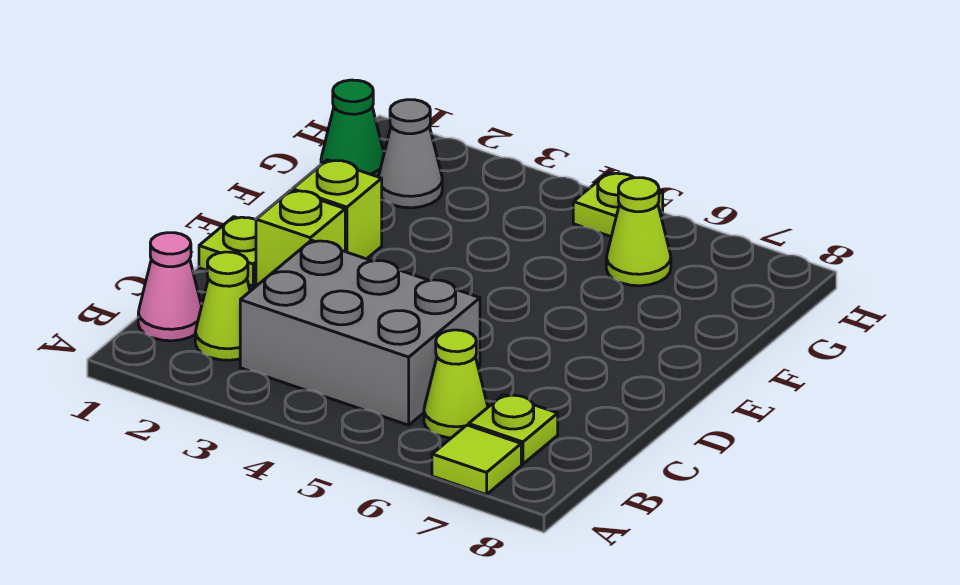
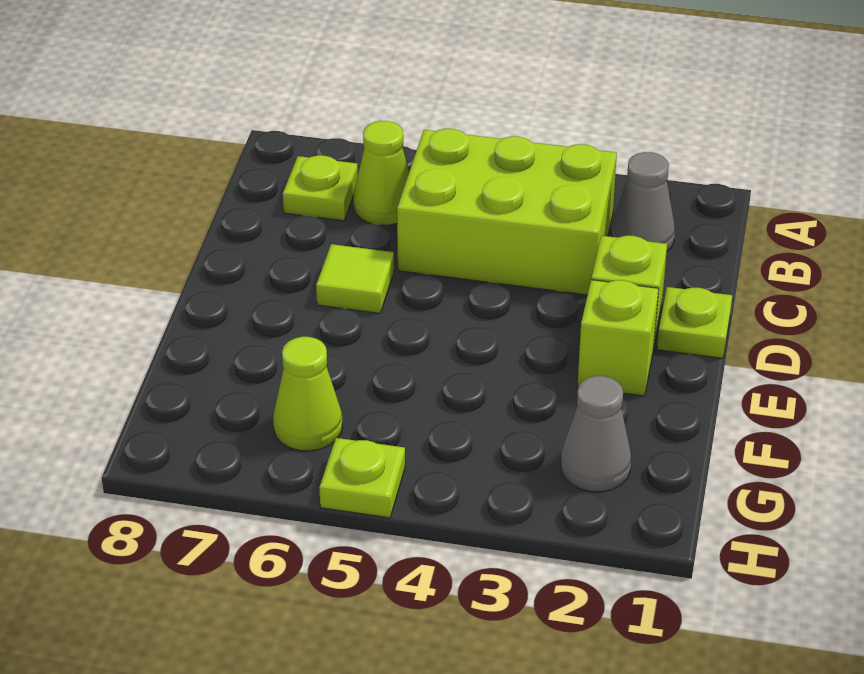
lime tile A7 level 1 -> lime tile D6 level 1
pink cone B1 level 1 -> none
lime cone B2 level 1 -> grey cone B2 level 1
grey brick B3:C5 level 1 -> lime brick B3:C5 level 1
green cone G1 level 1 -> none

